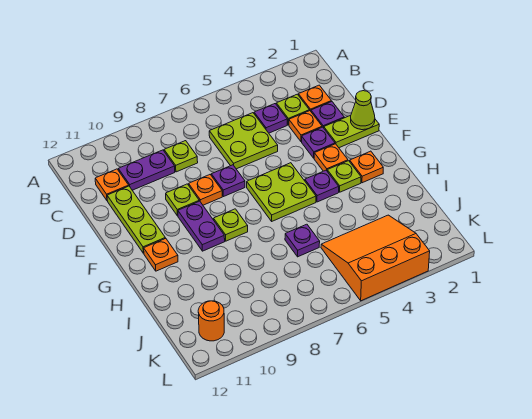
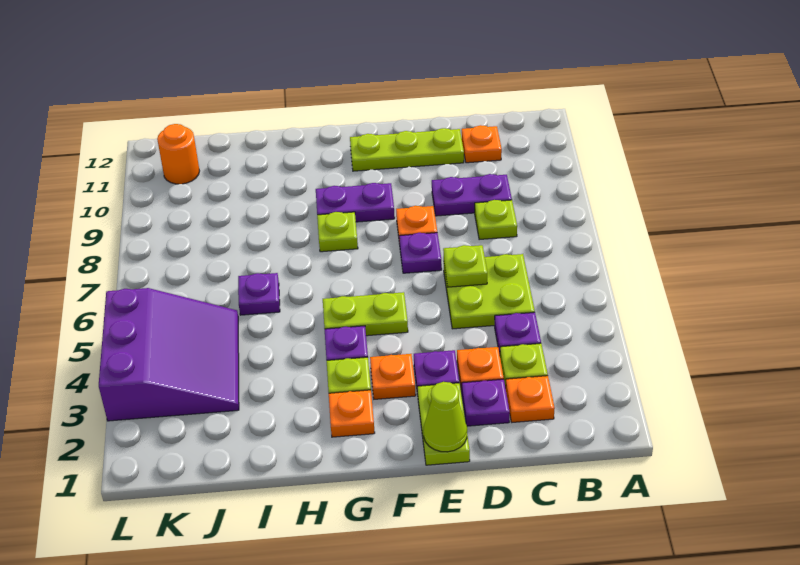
purple plate C9:C10 level 1 -> purple plate C9:D9 level 1
lime plate E9 level 1 -> lime plate D6 level 2
lime plate F5:G6 level 1 -> lime plate F5:G5 level 1
orange plate G11 level 1 -> none
orange slope J3:L5 level 1 top L -> purple slope J3:L5 level 1 top L

